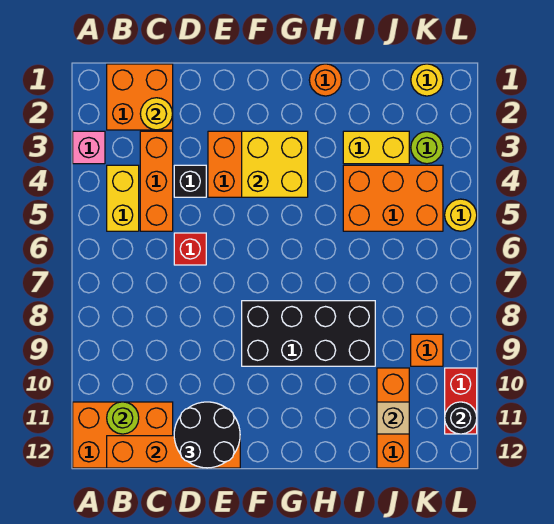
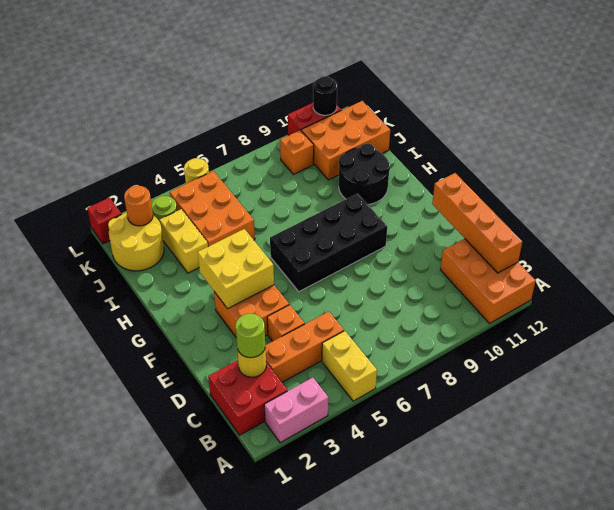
pink brick A3 level 1 -> pink brick A2:A3 level 1
orange brick B1:C2 level 1 -> red brick B1:C2 level 1
yellow brick B4:B5 level 1 -> yellow brick A5:B5 level 1
lime round brick B11 level 2 -> lime round brick C2 level 3
black brick D4 level 1 -> orange brick D4 level 1
red brick D6 level 1 -> red brick L1 level 1
black round brick D11:E12 level 3 -> black round brick H10:I11 level 1
black brick F8:I9 level 1 -> black brick F6:G9 level 1
orange round brick H1 level 1 -> orange round brick K2 level 2
orange brick J10:J12 level 1 -> orange brick J10:K12 level 1
tan brick J11 level 2 -> none
yellow round brick K1 level 1 -> yellow round brick J1:K2 level 1

